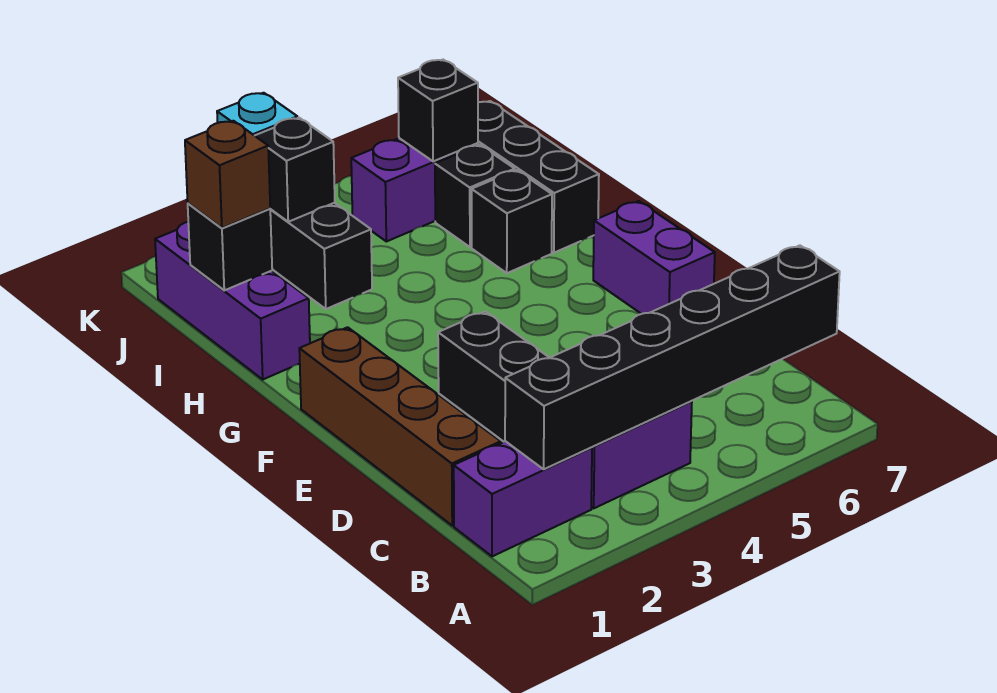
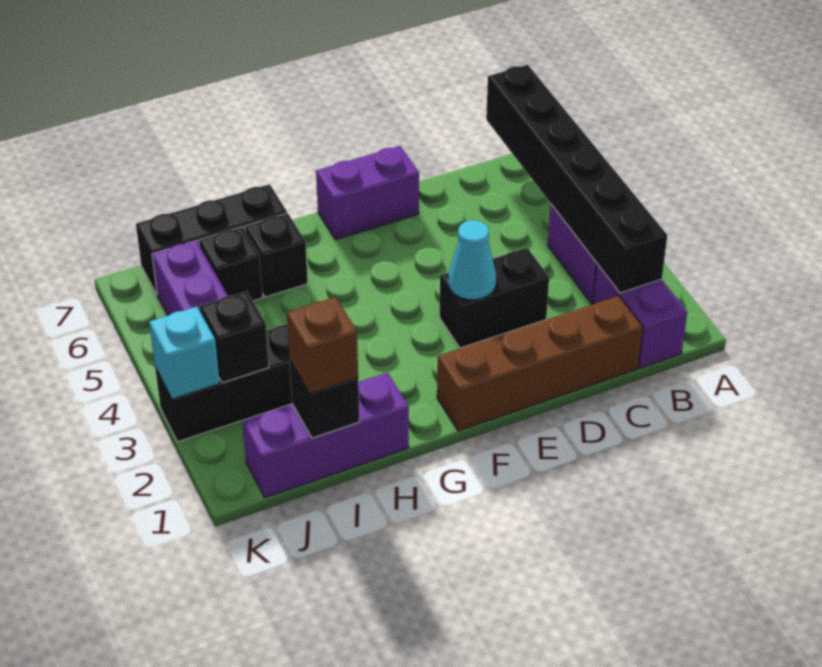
none -> cyan cone E3 level 2
black brick J6 level 2 -> none

